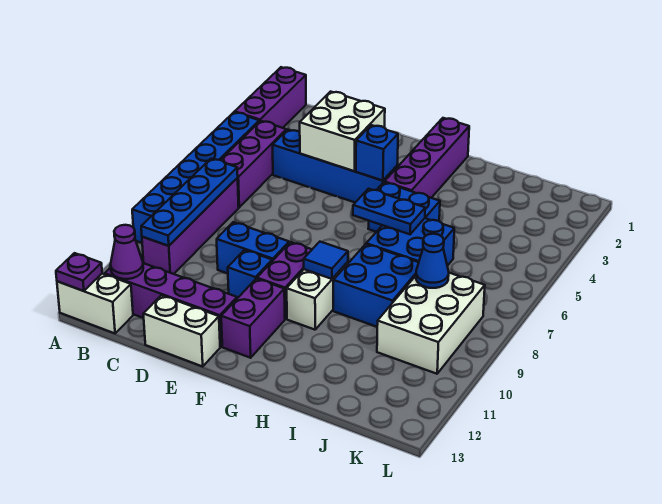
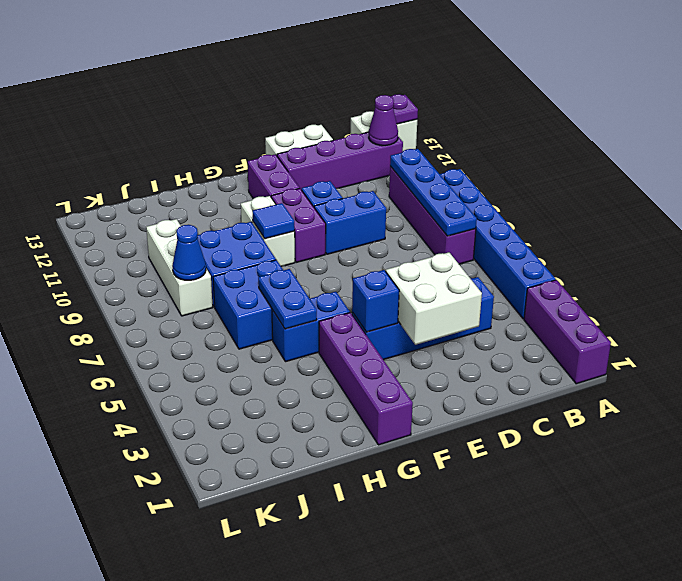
purple brick B4:B6 level 1 -> none
blue plate G6:H6 level 2 -> blue plate H5:H6 level 2
white brick J8:K10 level 1 -> white brick J8:J10 level 1

